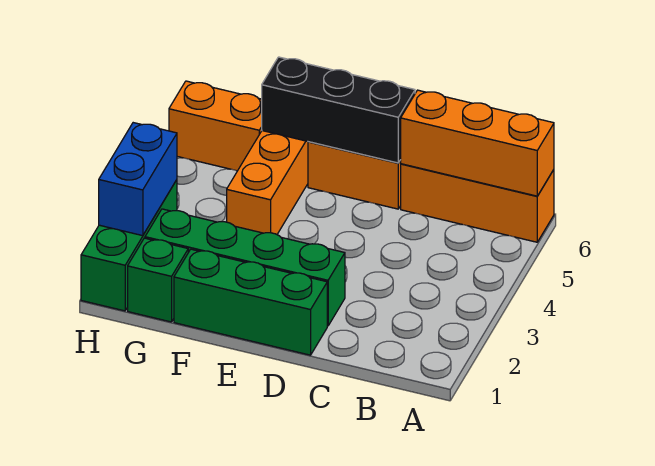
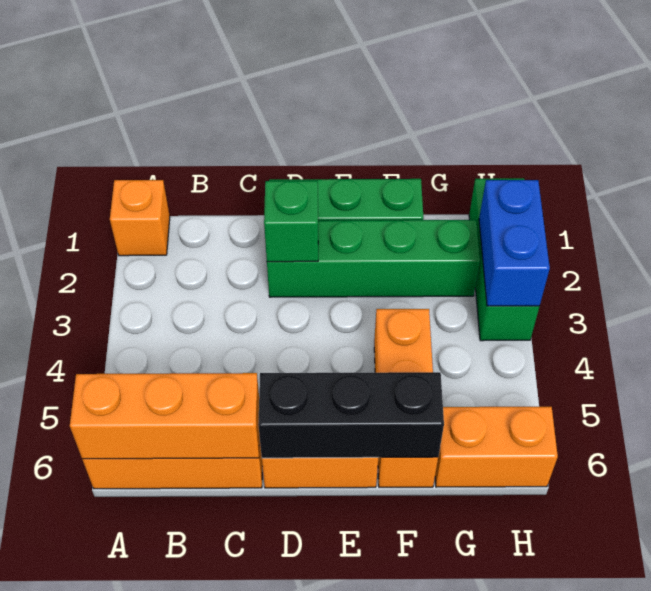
none -> orange brick A1 level 1
green brick G1 level 1 -> green brick D2 level 2

